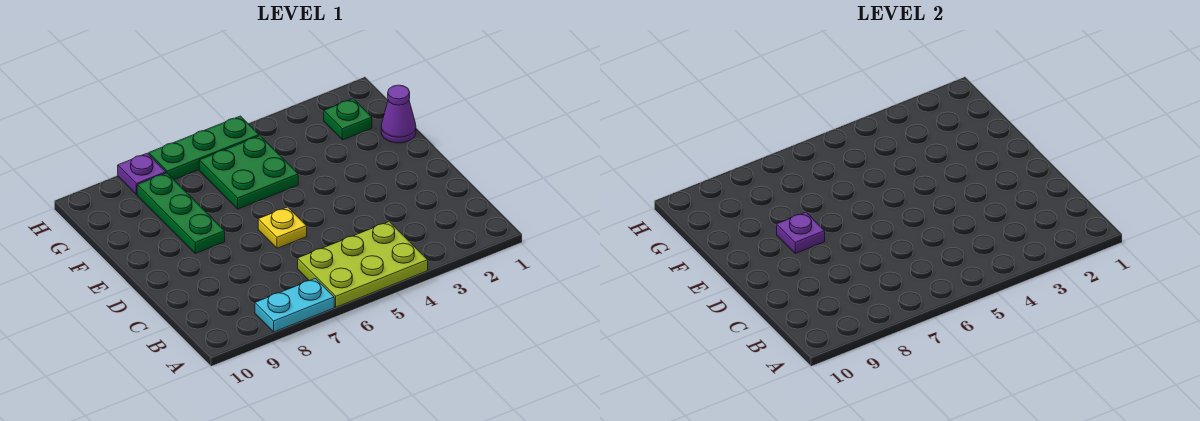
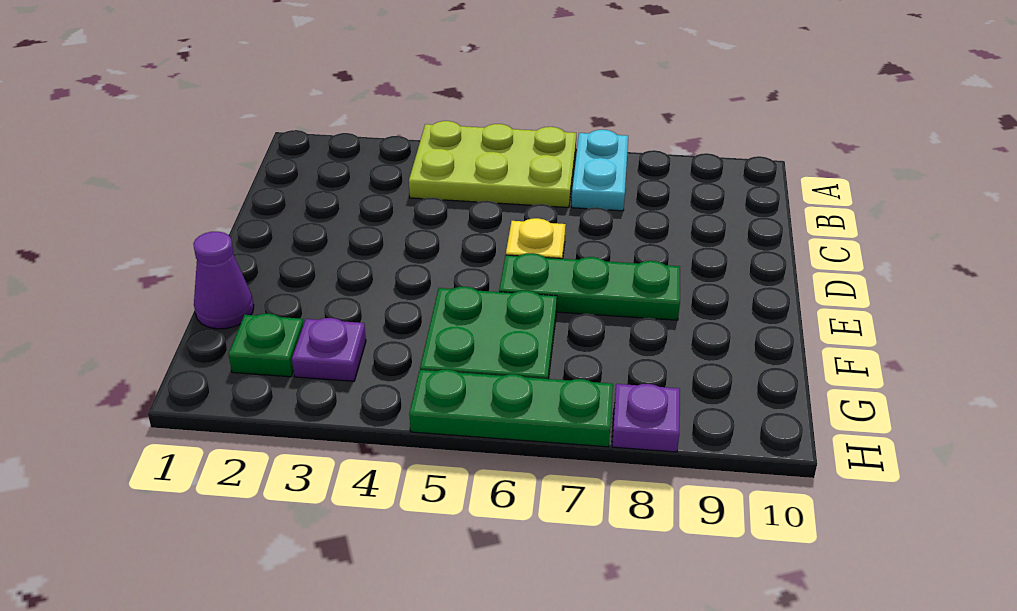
cyan plate A7:A8 level 1 -> cyan plate A7:B7 level 1
green plate E8:G8 level 1 -> green plate E6:E8 level 1
purple plate E8 level 2 -> purple plate G3 level 1

